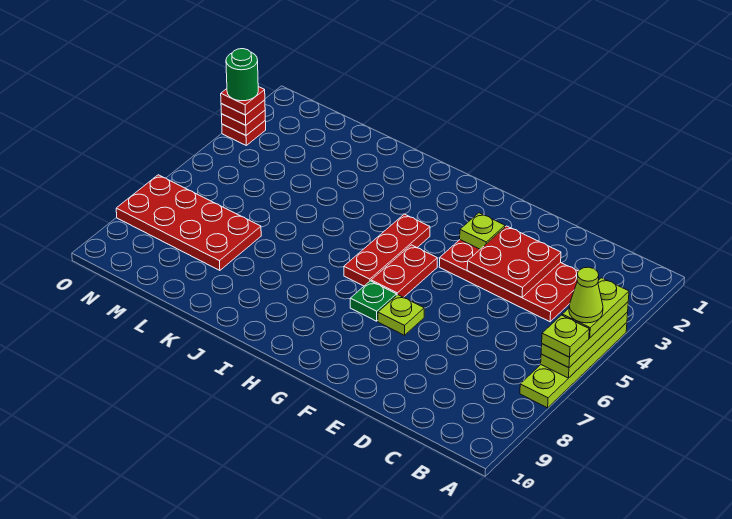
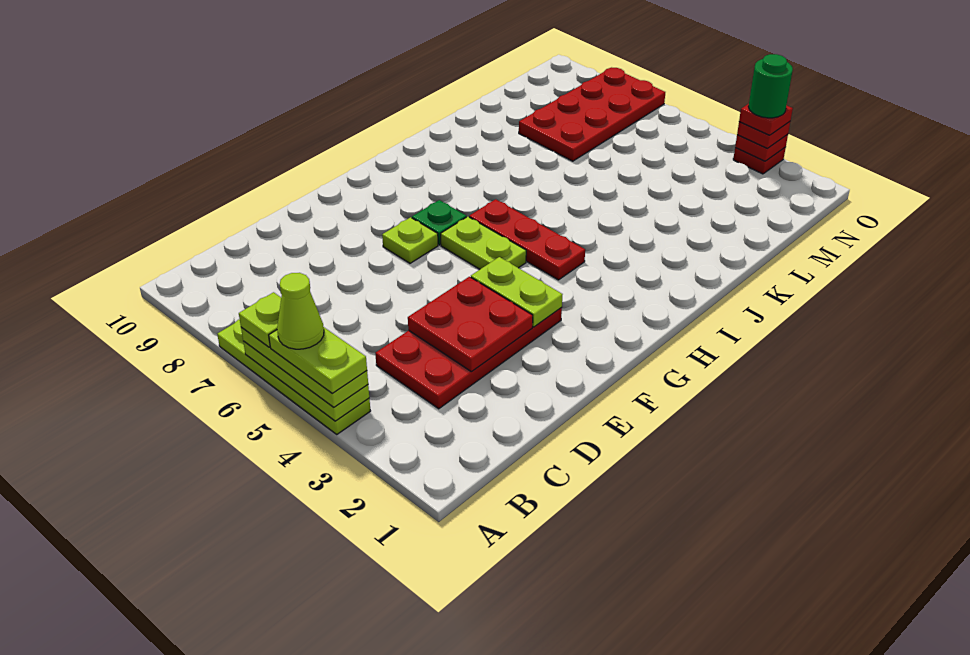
lime plate F3 level 2 -> lime plate F3:F4 level 2
red plate G5:G6 level 1 -> lime plate G5:G6 level 1

